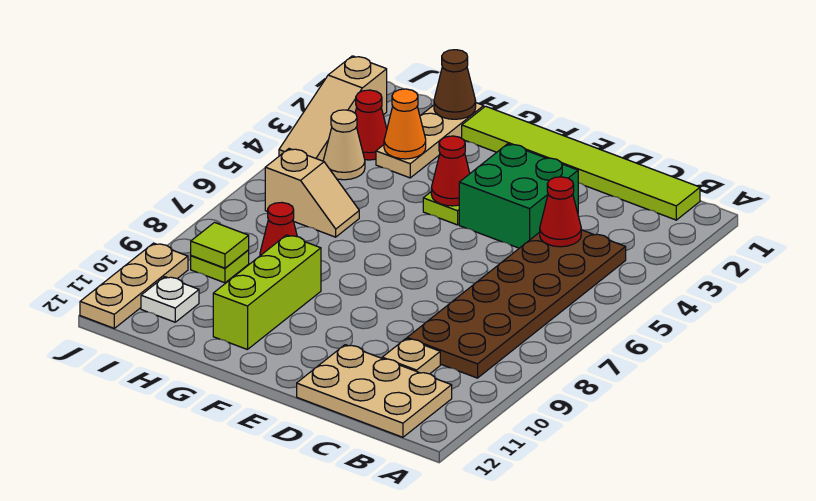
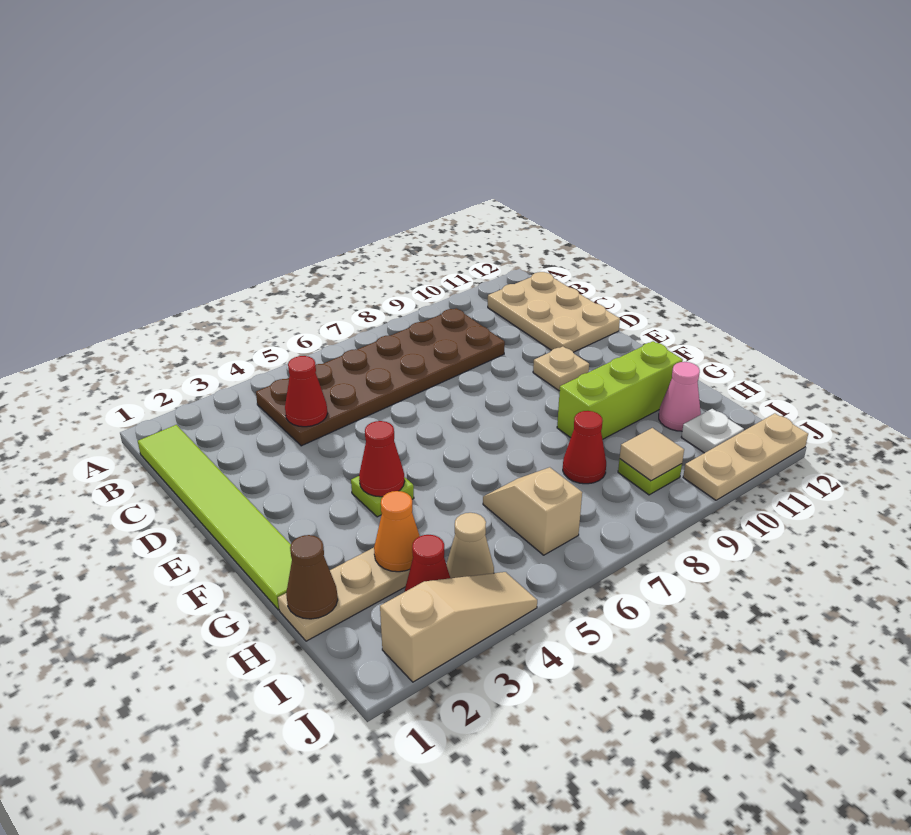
tan plate C10 level 1 -> tan plate E10 level 1
green brick D3:E4 level 1 -> none
none -> pink cone H11 level 1
lime tile I9 level 2 -> tan tile I9 level 2

